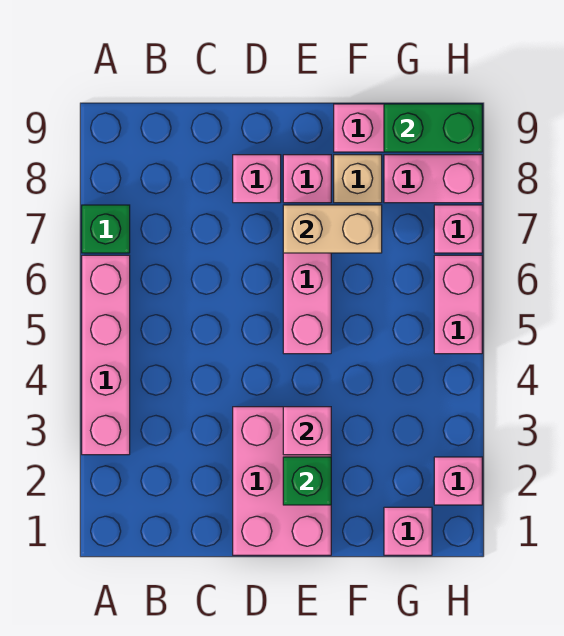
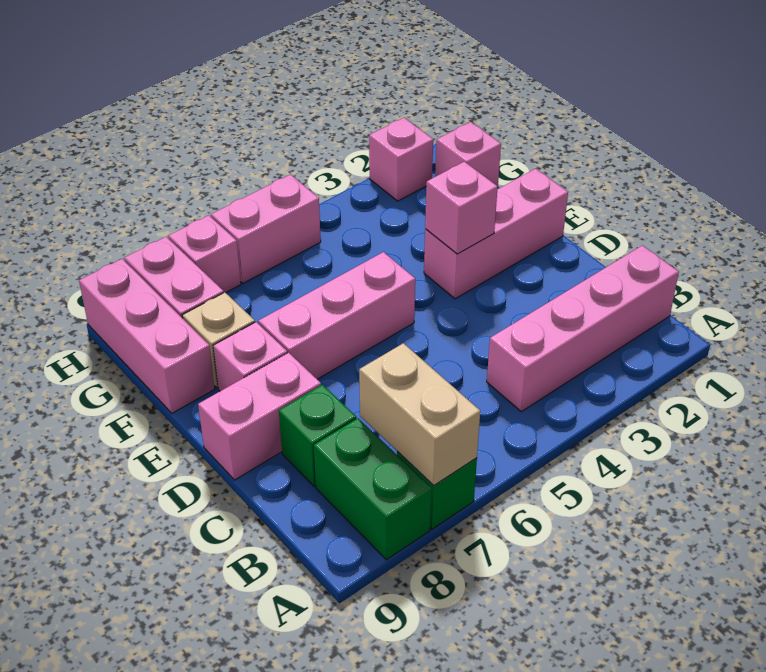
pink brick A3:A6 level 1 -> pink brick B1:B4 level 1
pink brick D1:E3 level 1 -> pink brick E1:E3 level 1
pink brick D8 level 1 -> pink brick D8:D9 level 1
green brick E2 level 2 -> green brick C8 level 1
tan brick E7:F7 level 2 -> tan brick A7:B7 level 2
green brick G9:H9 level 2 -> green brick A8:B8 level 1

